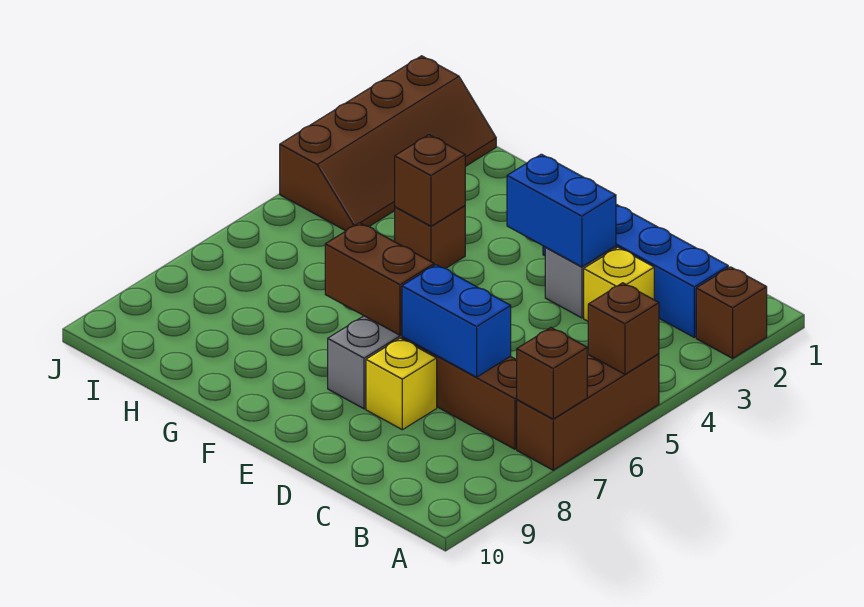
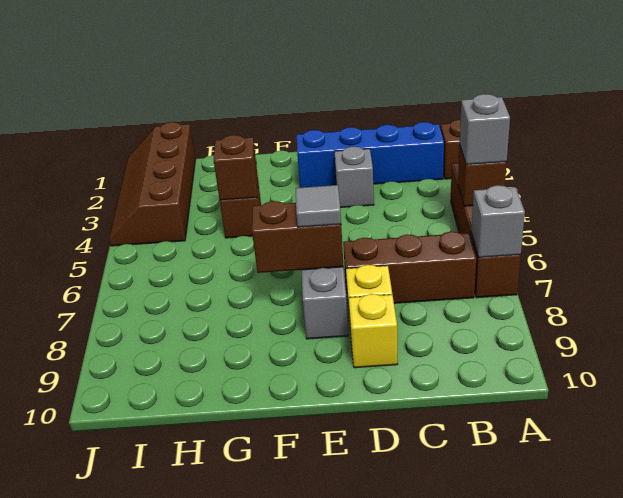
brown brick A5:A7 level 1 -> brown brick A4:A7 level 1
none -> grey brick A5 level 3
brown brick A7 level 2 -> grey brick A7 level 2
yellow brick C3 level 1 -> yellow brick D9 level 1
blue brick C7:D7 level 2 -> none
blue brick D3:E3 level 2 -> none
none -> grey tile E7 level 3
brown slope I1:J4 level 1 top J -> brown slope I1:J4 level 1 top I

